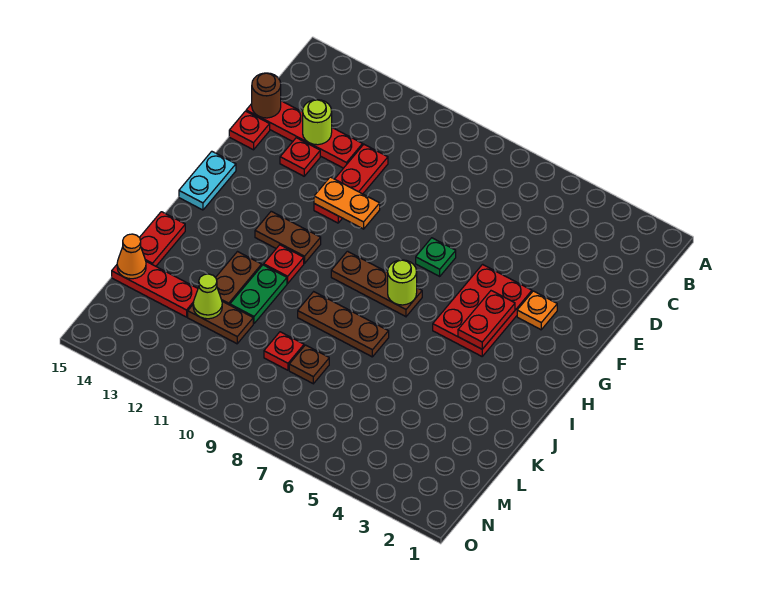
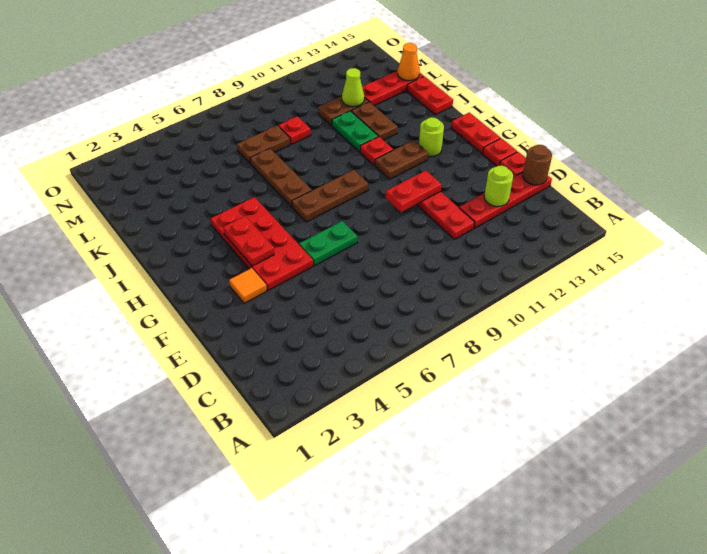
red plate E13 level 1 -> red plate F15 level 1
orange plate F3 level 1 -> orange tile F3 level 1
red plate F4:H5 level 1 -> red plate F4:I5 level 1
green plate F7 level 1 -> green plate F6:F7 level 1
orange plate F10:F11 level 2 -> red plate F10:F11 level 2
cyan plate G15:H15 level 1 -> red plate G15:H15 level 1
lime round brick H7 level 2 -> lime round brick H13 level 1
brown plate J7:J9 level 1 -> brown plate I7:K7 level 1
brown plate L8 level 1 -> brown plate L7:L8 level 1

